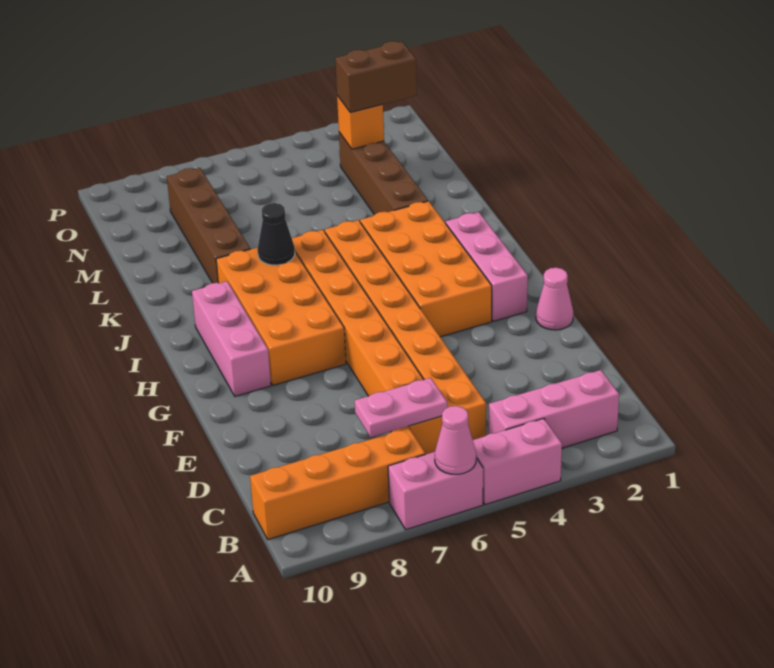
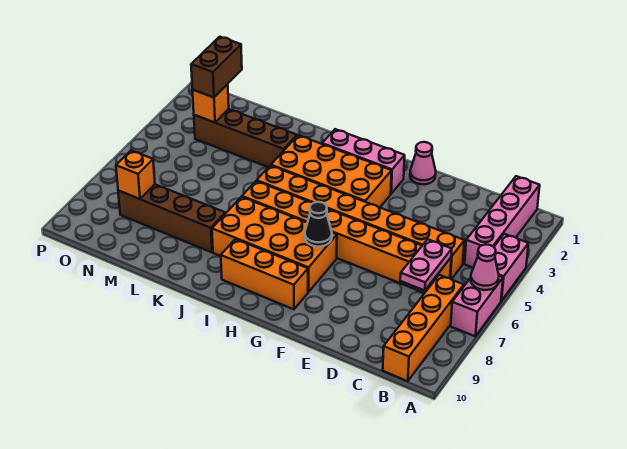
pink brick B2:B4 level 1 -> pink brick B1:B4 level 1
pink brick G9:I9 level 1 -> orange brick G9:I9 level 1
black cone J7 level 2 -> black cone G7 level 2
none -> orange brick N8 level 2

